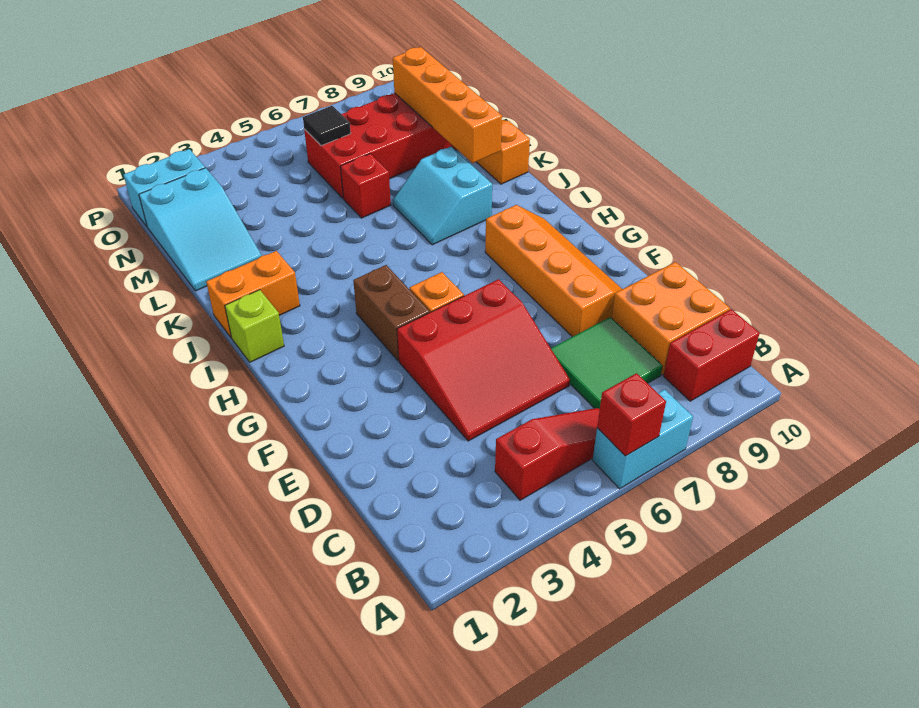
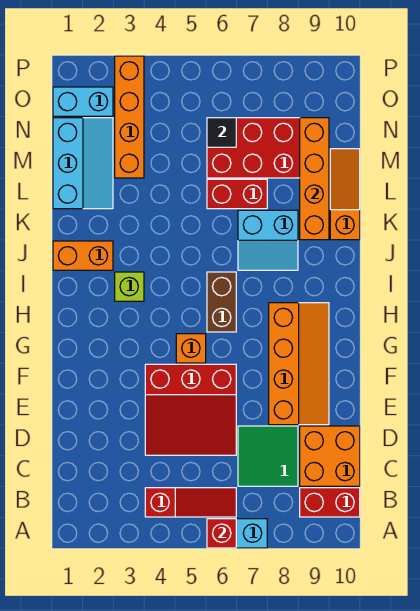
brown brick G4:H4 level 1 -> brown brick H6:I6 level 1
lime brick I1 level 1 -> lime brick I3 level 1
cyan slope J7:K8 level 1 top 8 -> cyan slope J7:K8 level 1 top K
cyan slope L1:N2 level 1 top N -> cyan slope L1:N2 level 1 top 1
red brick L6 level 1 -> red brick L6:L7 level 1
none -> orange brick M3:P3 level 1

